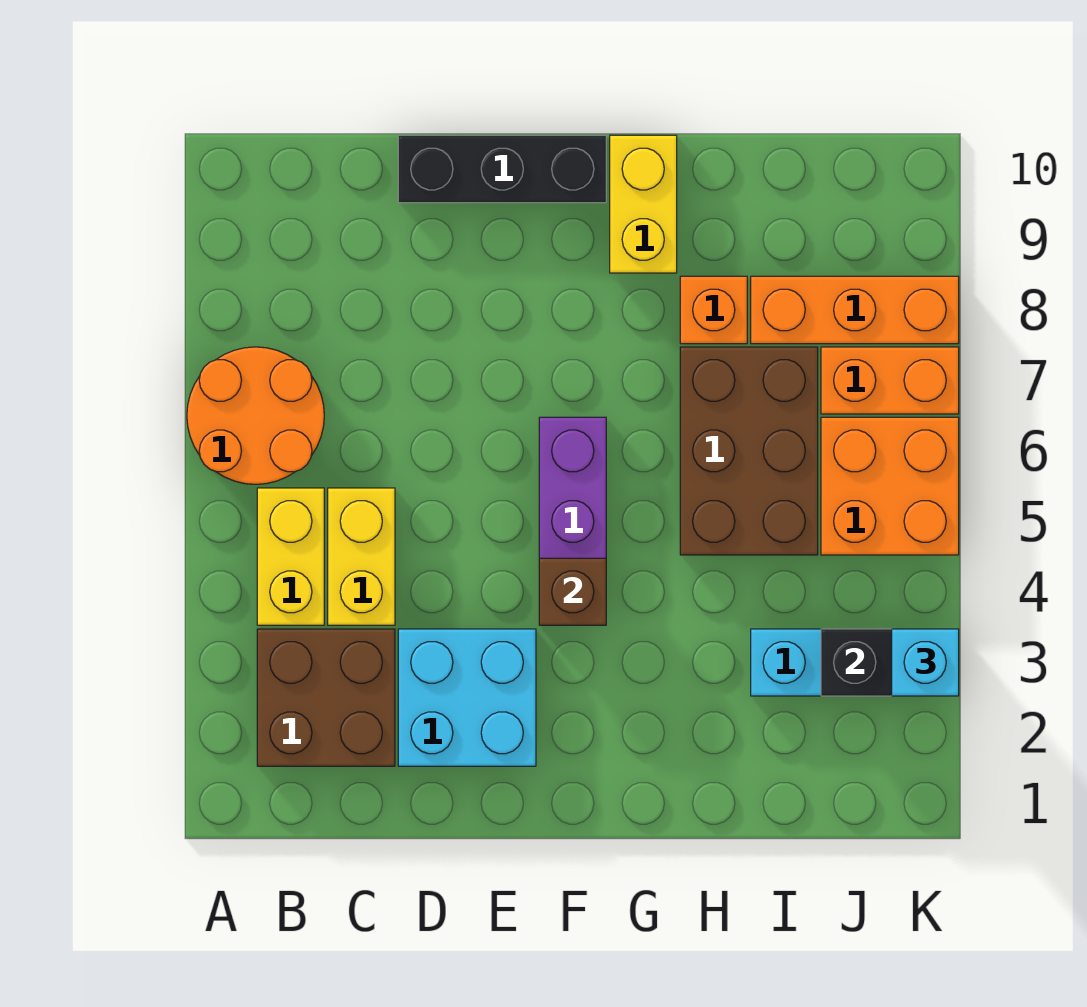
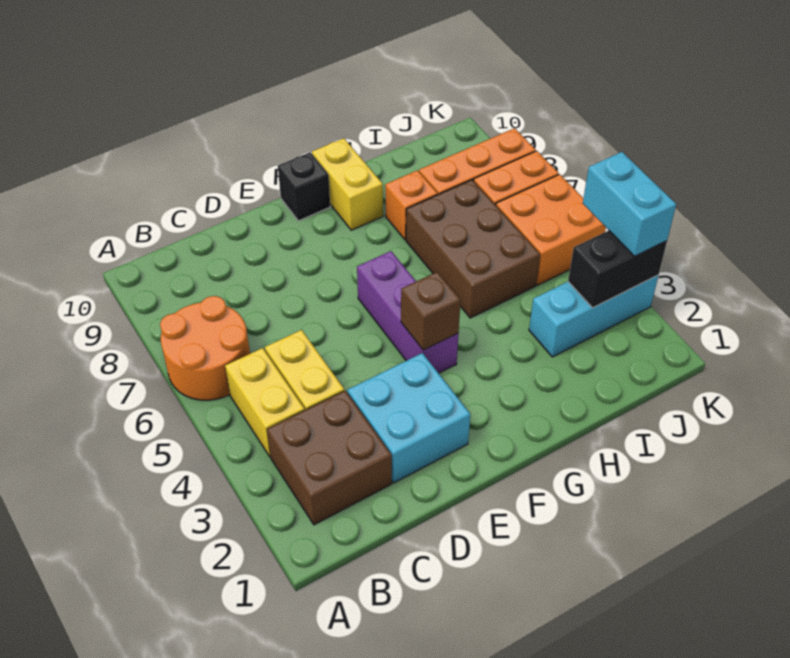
black brick D10:F10 level 1 -> black brick F10 level 1
cyan brick K3 level 3 -> cyan brick K3:K4 level 3

